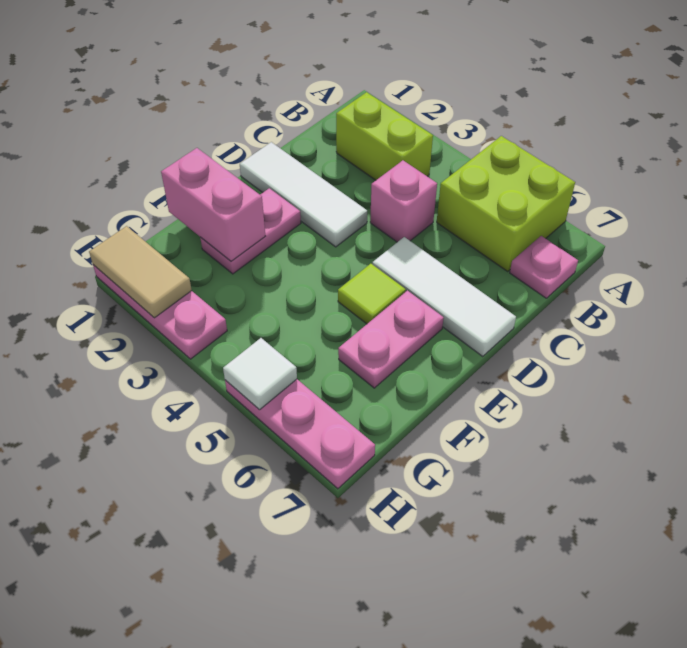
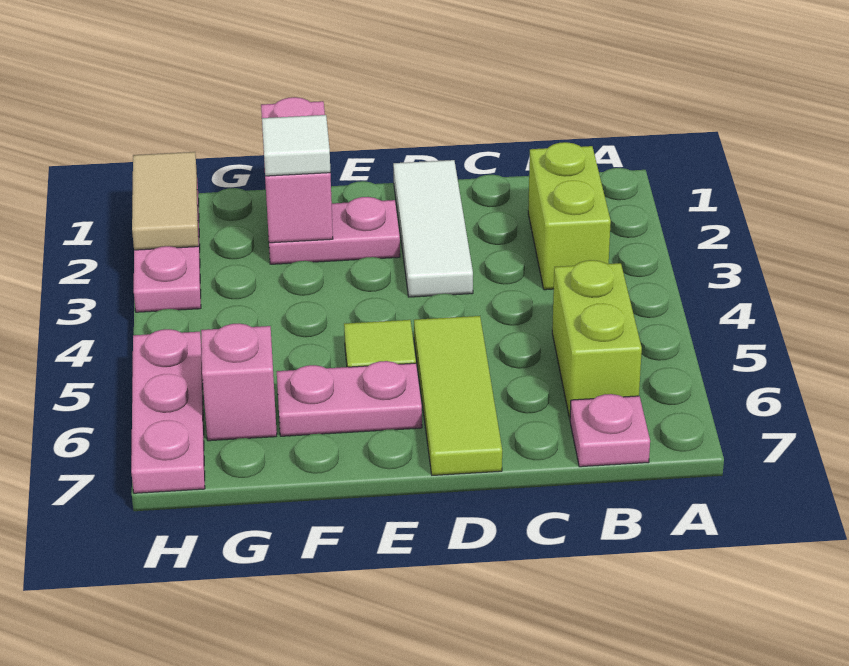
lime brick A5:B6 level 1 -> lime brick B5:B6 level 1
pink brick C4 level 1 -> pink brick G6 level 1
white tile D5:D7 level 1 -> lime tile D5:D7 level 1
white tile H5 level 2 -> white tile F2 level 3

